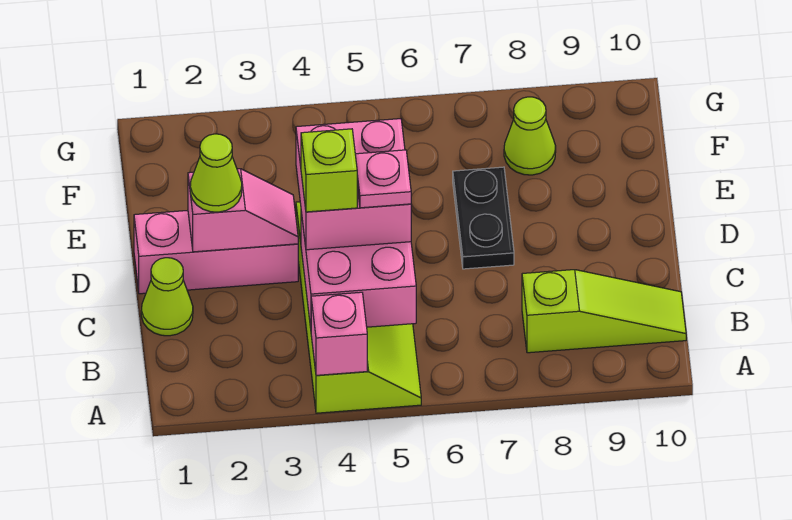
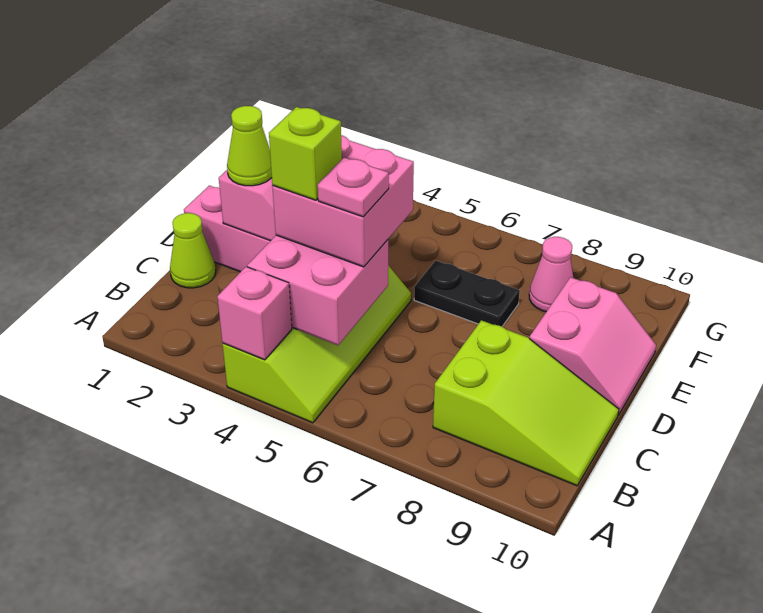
lime slope B8:B10 level 1 top 8 -> lime slope B8:C10 level 1 top 8
black plate D7:E7 level 1 -> black plate E6:E7 level 1
none -> pink slope D9:E10 level 1 top 9
lime cone F8 level 1 -> pink cone F8 level 1

